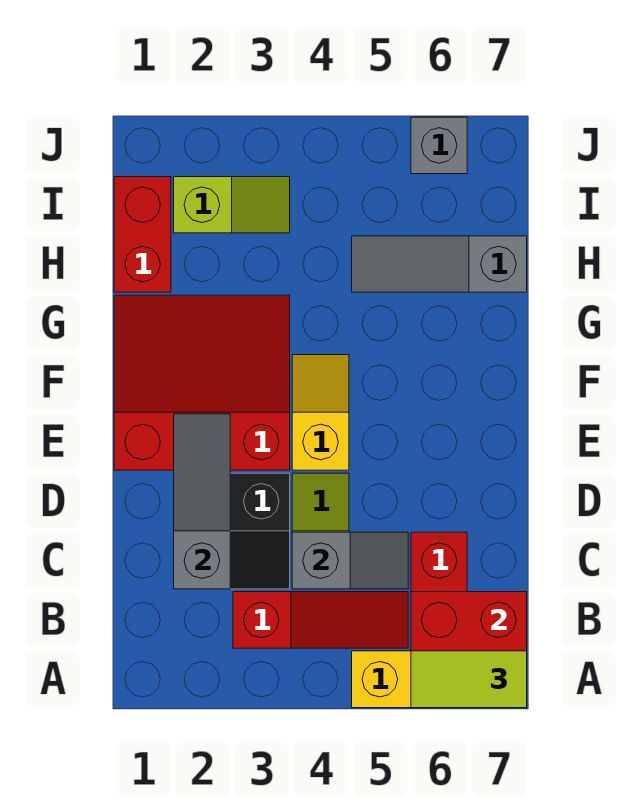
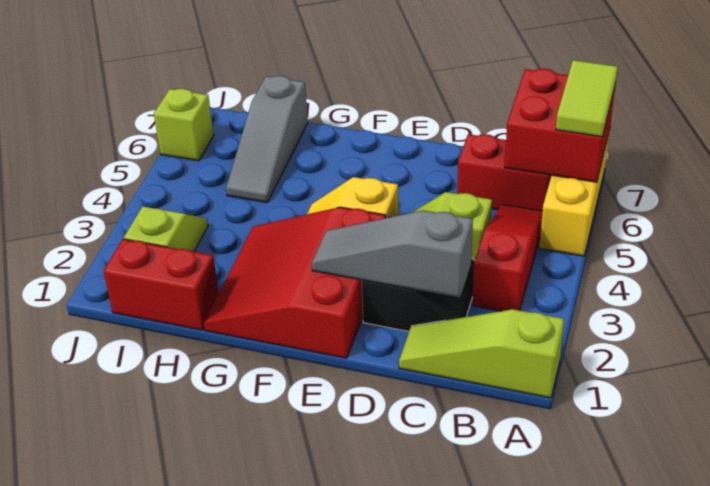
none -> lime slope A1:C1 level 1 top A
grey slope C4:C5 level 2 top 4 -> none
grey brick J6 level 1 -> lime brick J6 level 1

